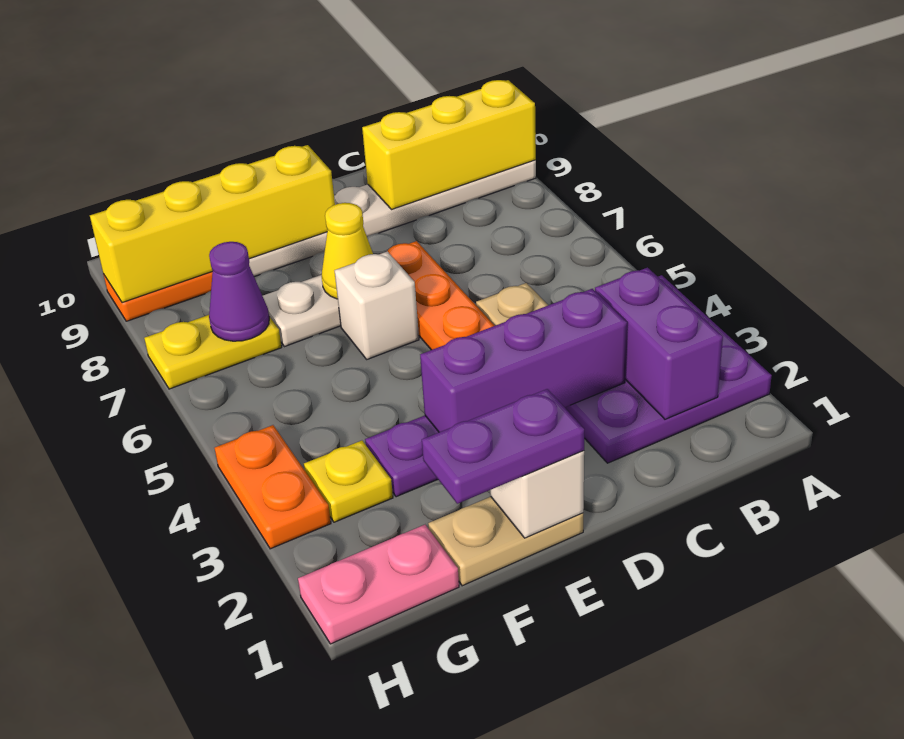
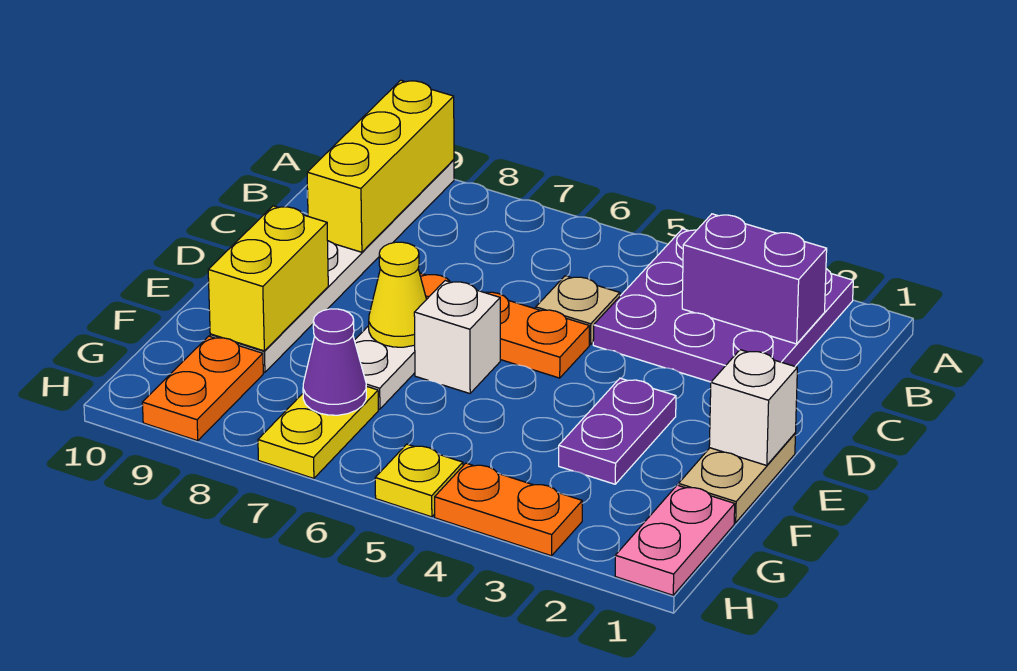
purple brick C3:E3 level 2 -> none
purple plate E1:F1 level 3 -> none
yellow brick E9:H9 level 2 -> yellow brick E9:F9 level 2
yellow plate G3 level 1 -> yellow plate H5 level 1

